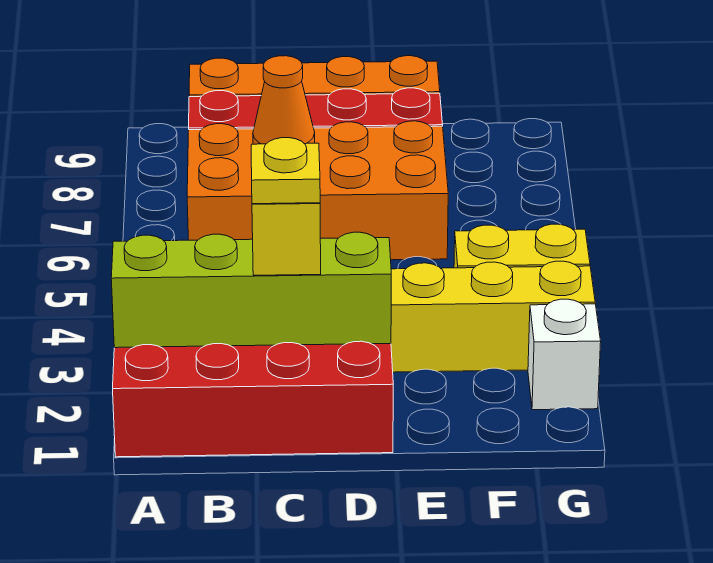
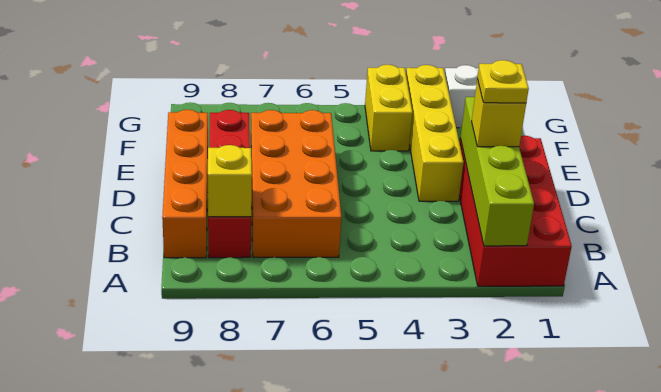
none -> yellow brick B8 level 2
orange cone C7 level 2 -> none

